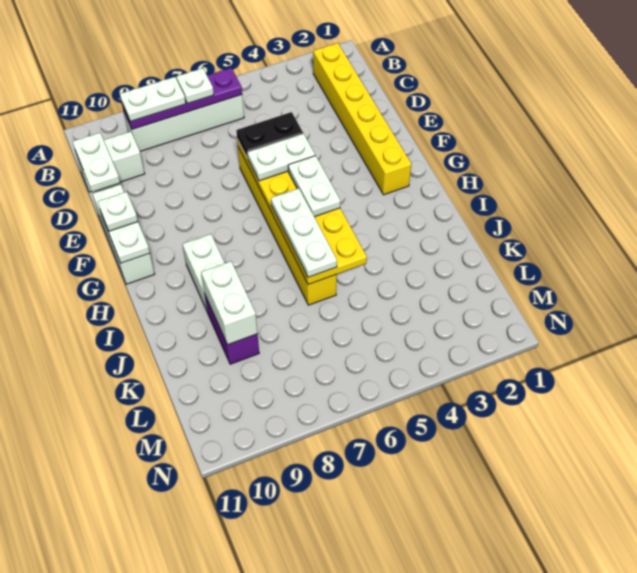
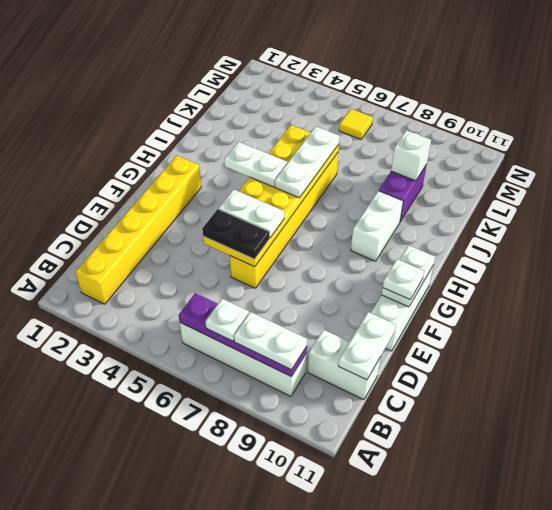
white plate G5:H5 level 3 -> white plate H4:H5 level 3
white brick J9:K9 level 2 -> white brick K9 level 2
none -> yellow tile M6 level 1

